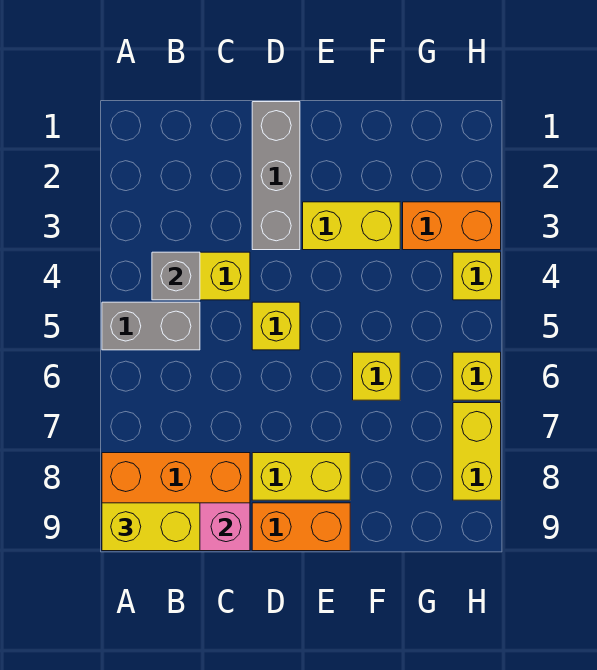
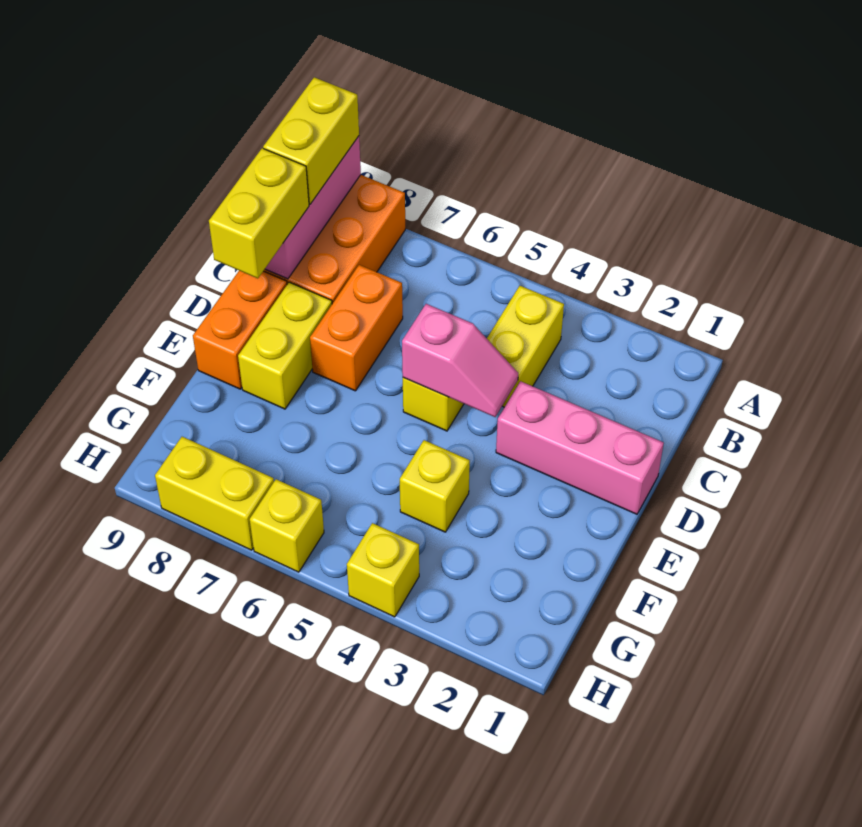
grey brick A5:B5 level 1 -> none
grey brick B4 level 2 -> none
grey brick D1:D3 level 1 -> pink brick D1:D3 level 1
none -> pink slope D4:D5 level 2 top 5
yellow brick E3:F3 level 1 -> yellow brick C9:D9 level 3
yellow brick F6 level 1 -> yellow brick F4 level 1
orange brick G3:H3 level 1 -> orange brick C7:D7 level 1

